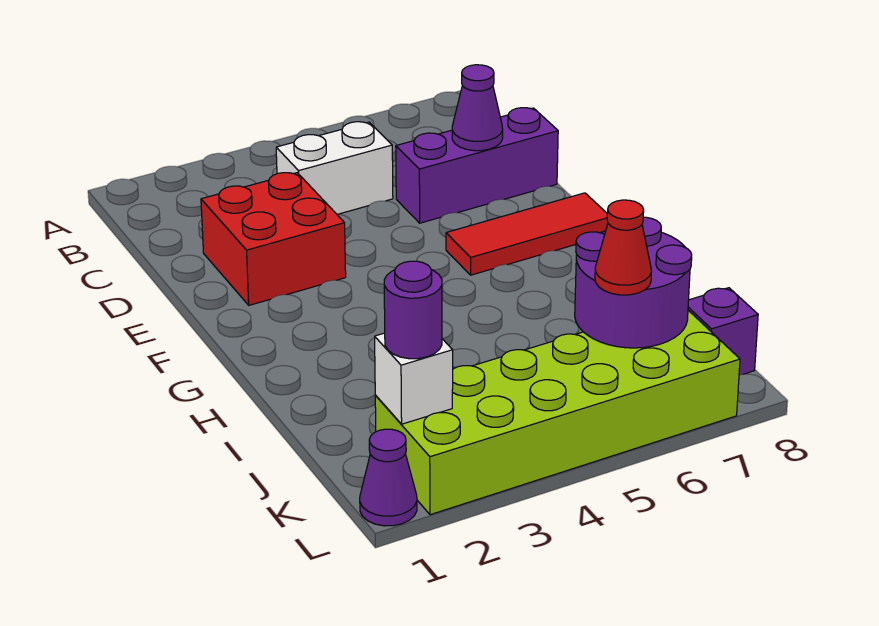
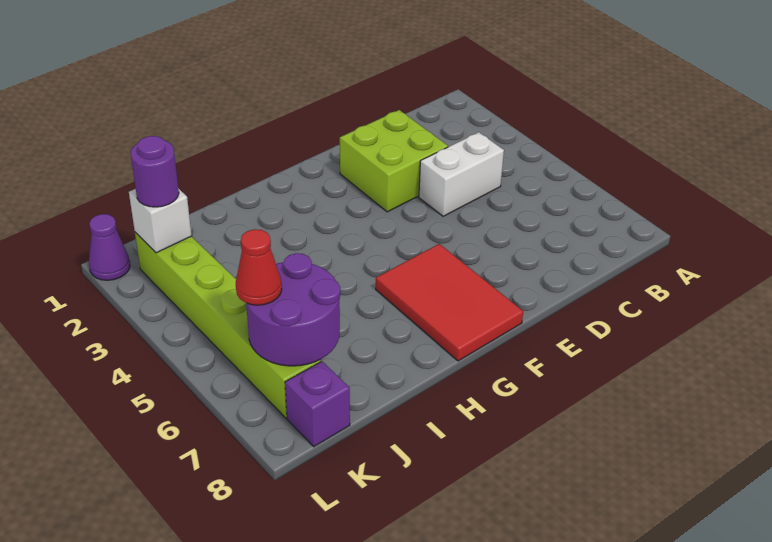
white brick C4:C5 level 1 -> white brick C4:D4 level 1
red brick D2:E3 level 1 -> lime brick D2:E3 level 1
purple brick D6:D8 level 1 -> none
purple cone D7 level 2 -> none
red tile F6:F8 level 1 -> red tile F6:G8 level 1
lime brick K2:L7 level 1 -> lime brick K2:K7 level 1

